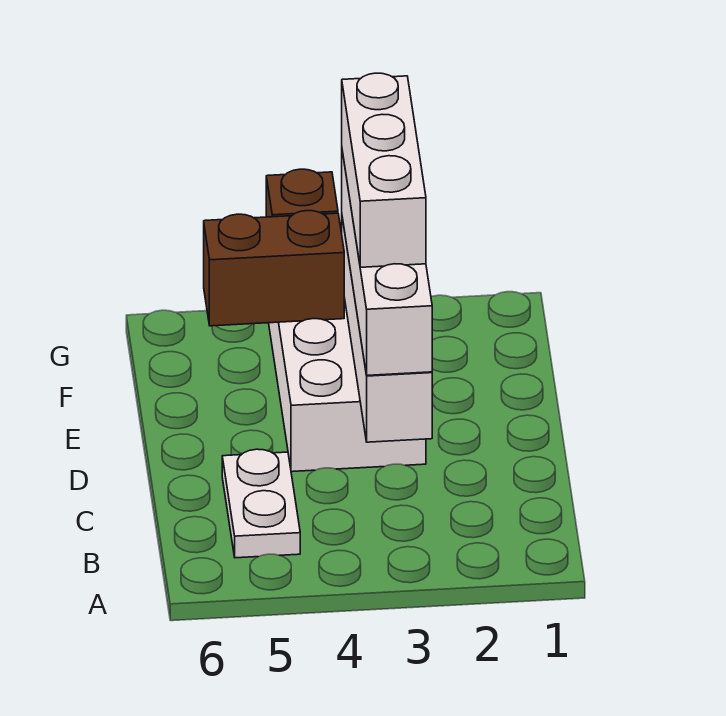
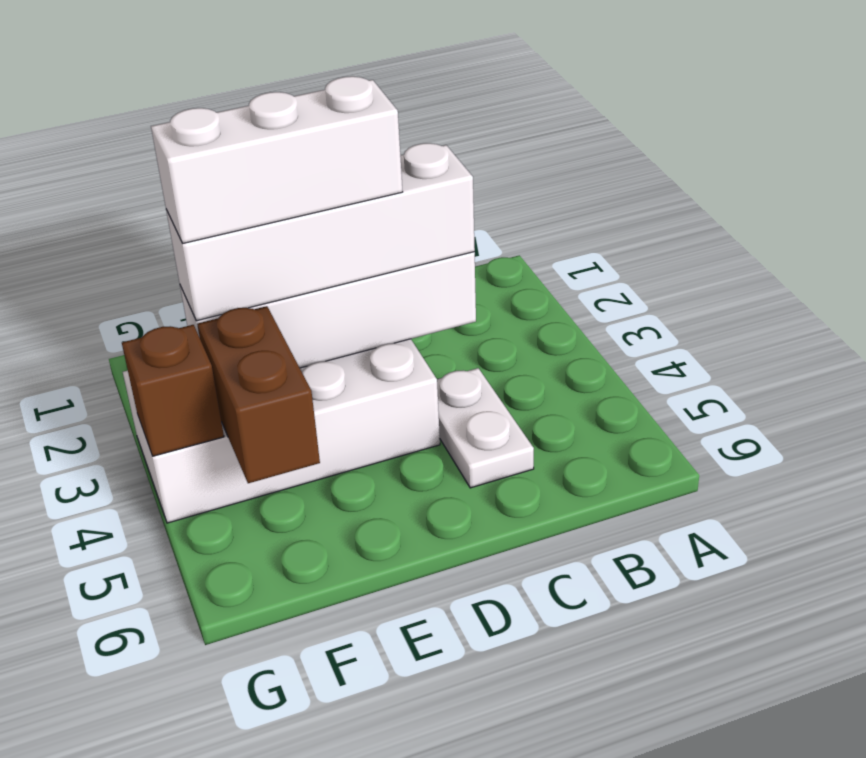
white plate B5:C5 level 1 -> white plate C4:C5 level 1

